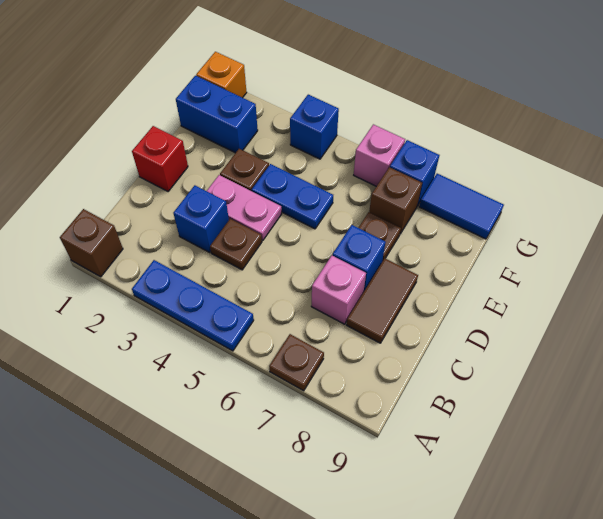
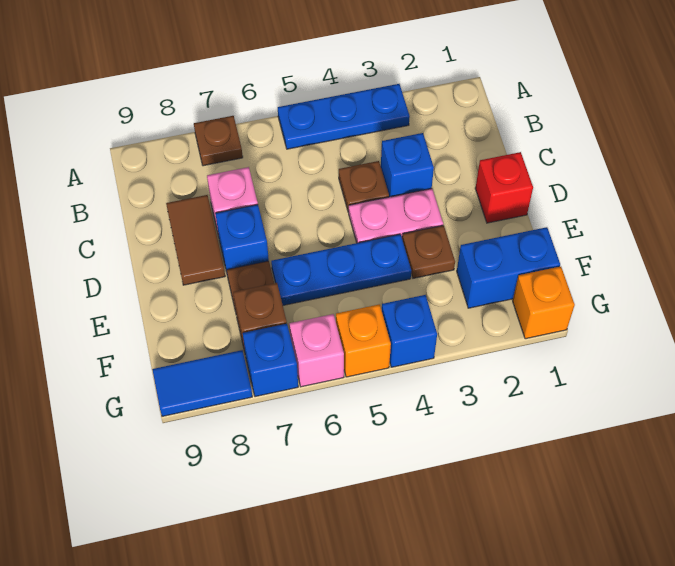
brown brick A1 level 1 -> none
blue plate E4:E5 level 1 -> blue plate E4:E6 level 1
none -> orange brick G5 level 1

